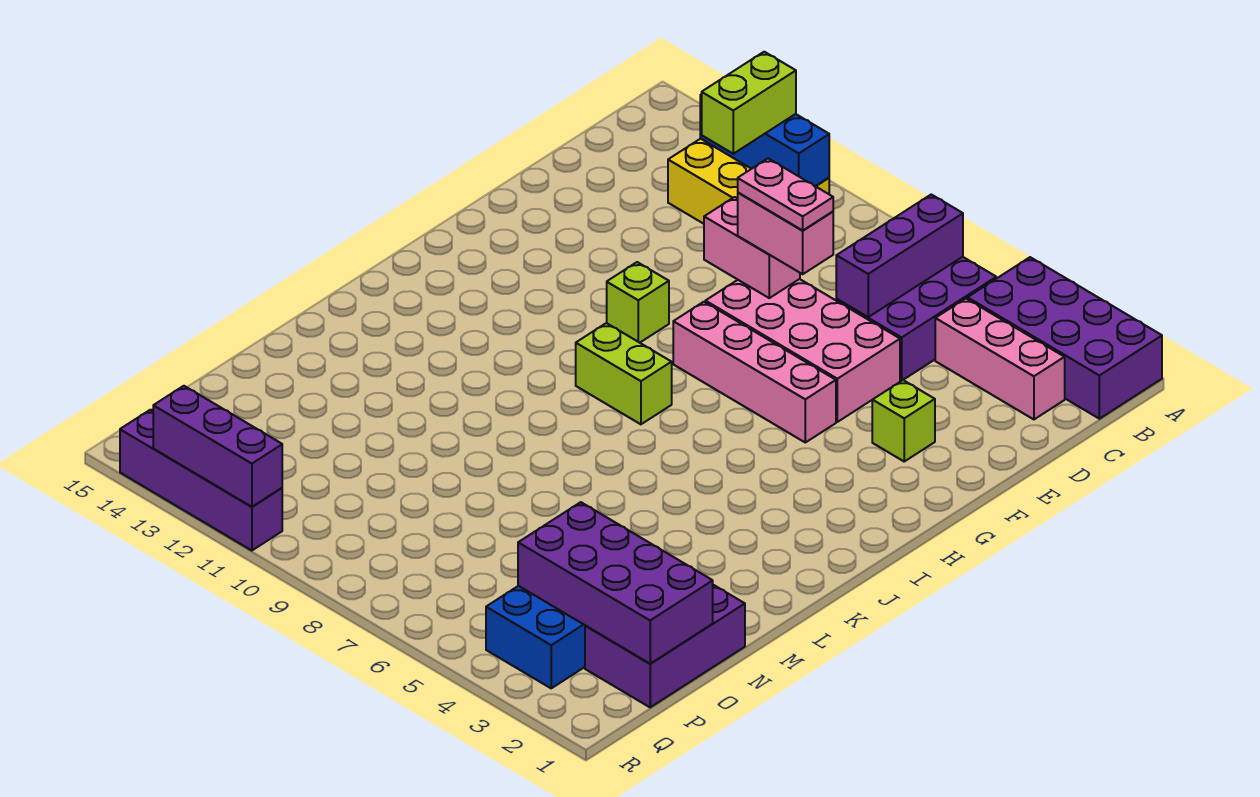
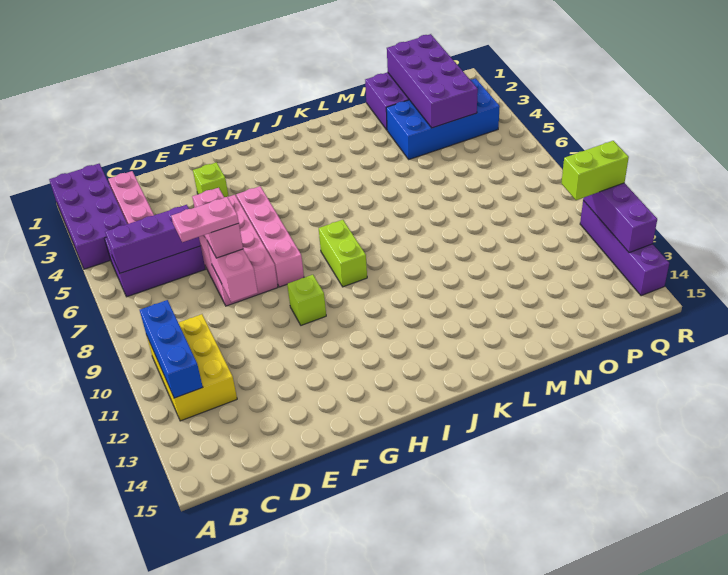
lime brick B11:C11 level 3 -> lime brick Q11:R11 level 3
pink plate E7:E8 level 4 -> pink plate D8:E8 level 4

